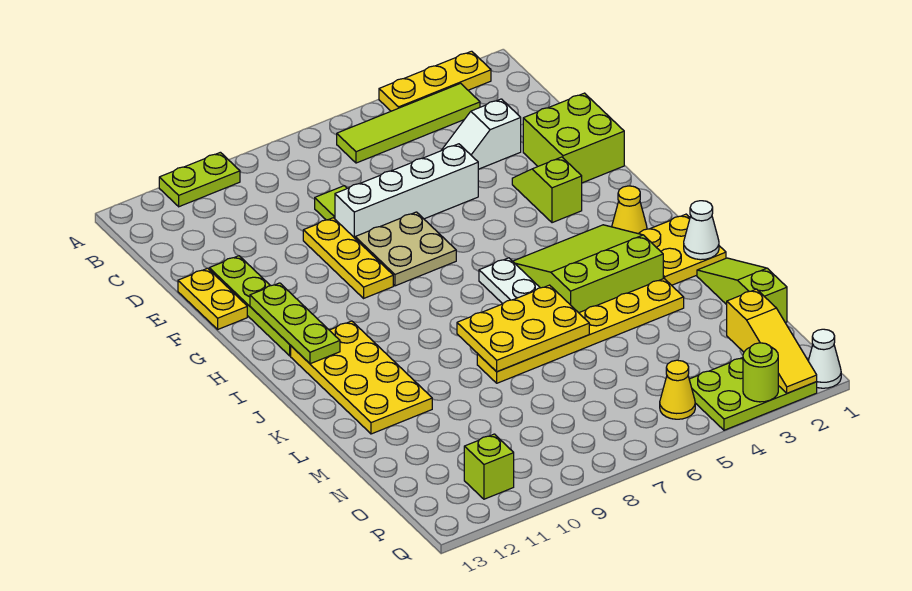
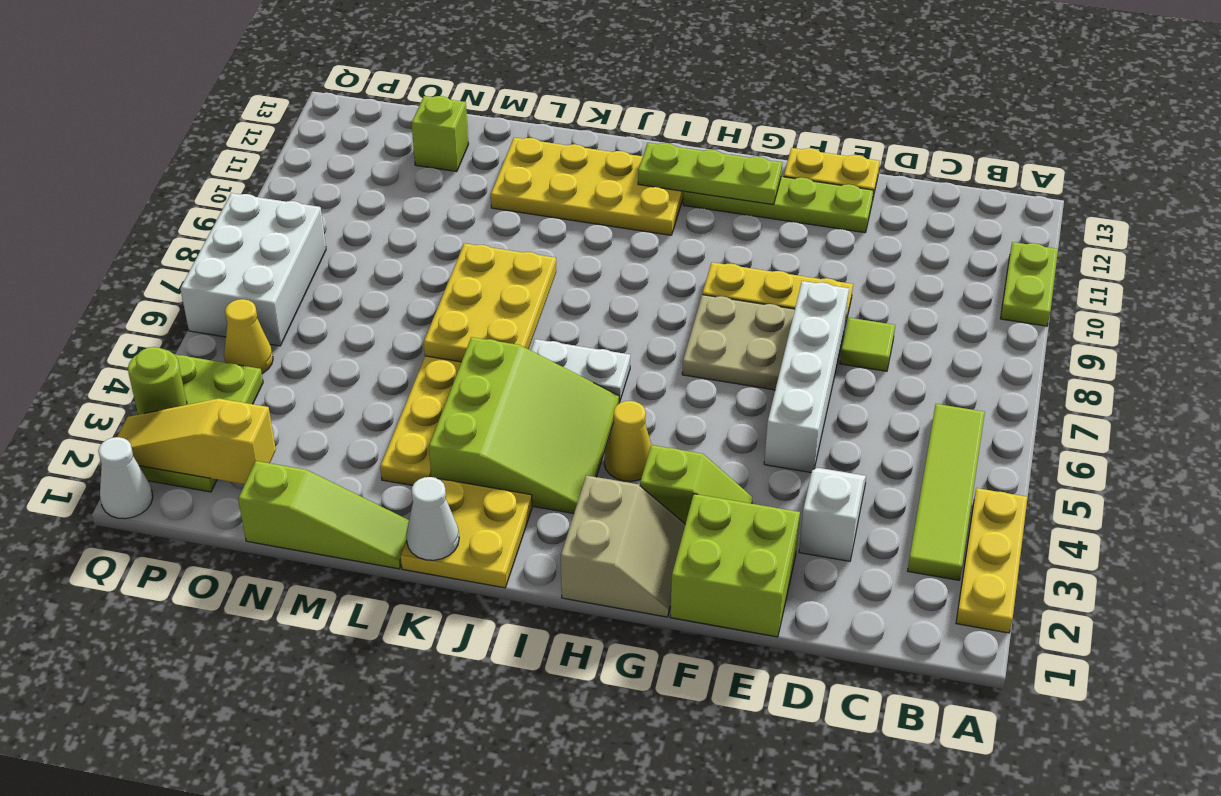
none -> tan slope G1:H2 level 1 top H
yellow cone I2 level 1 -> yellow cone H4 level 1
none -> white brick P6:Q8 level 1
lime brick P11 level 1 -> lime brick N12 level 1

